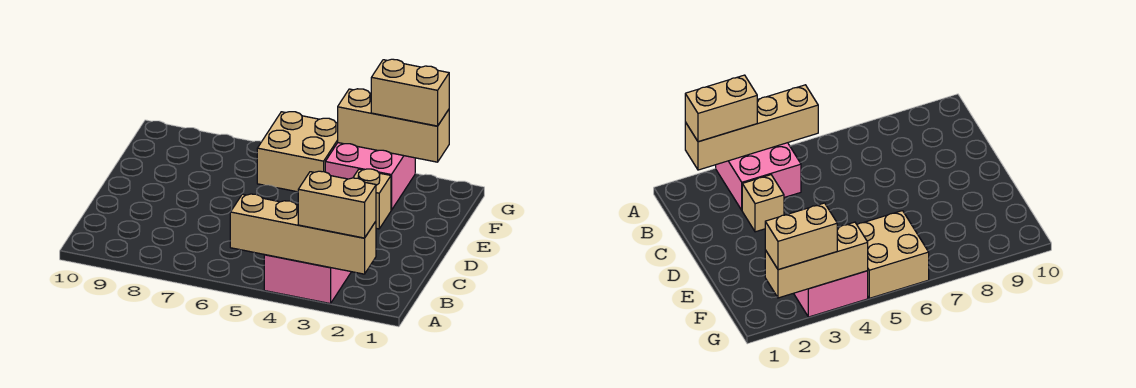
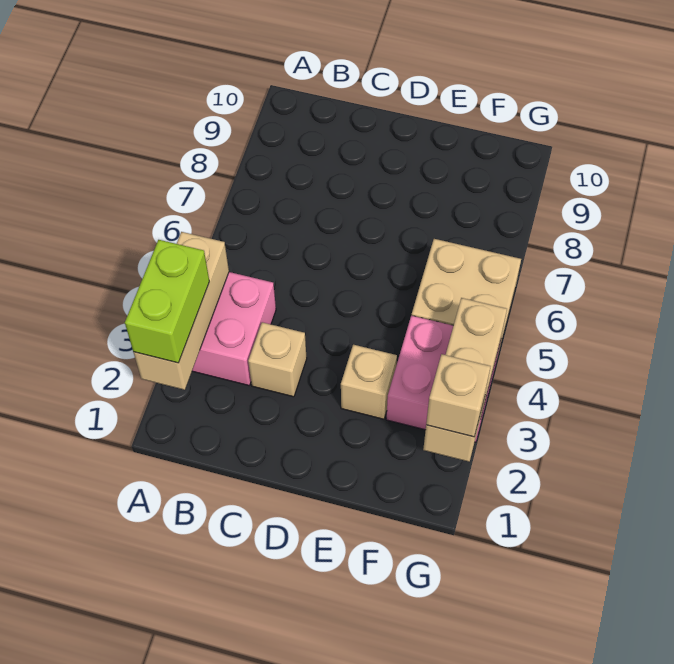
tan brick A2:A5 level 2 -> tan brick A2:A4 level 2
tan brick A2:A3 level 3 -> lime brick A2:A3 level 3
tan brick G2:G3 level 3 -> tan brick G2 level 3

